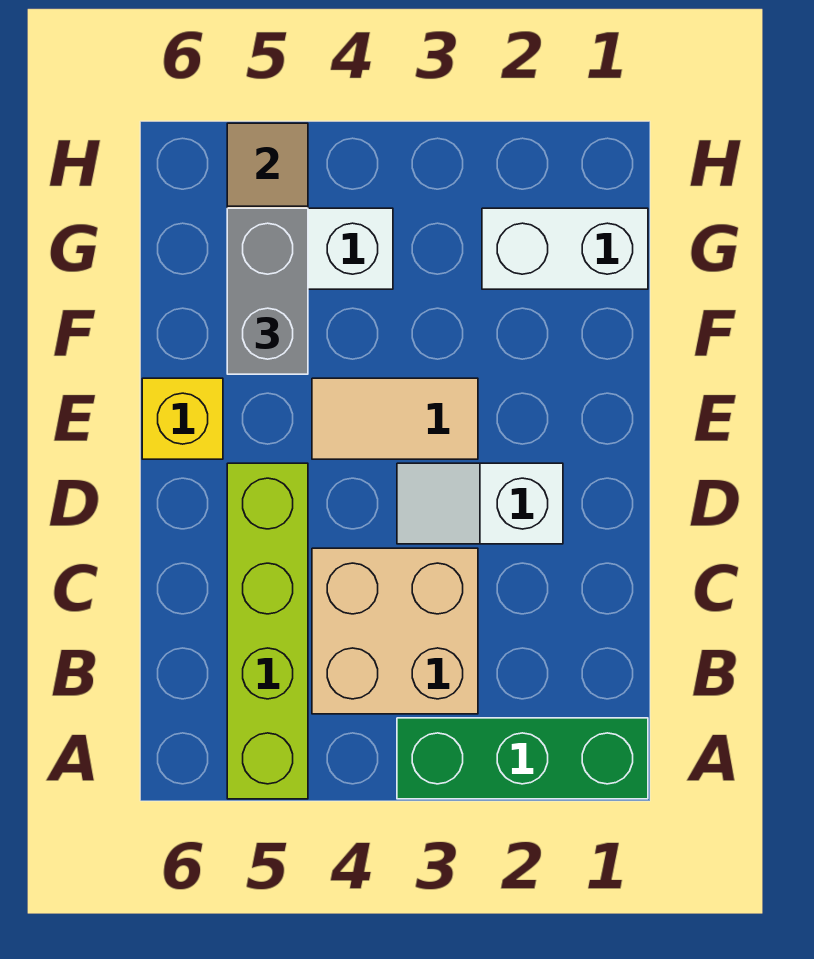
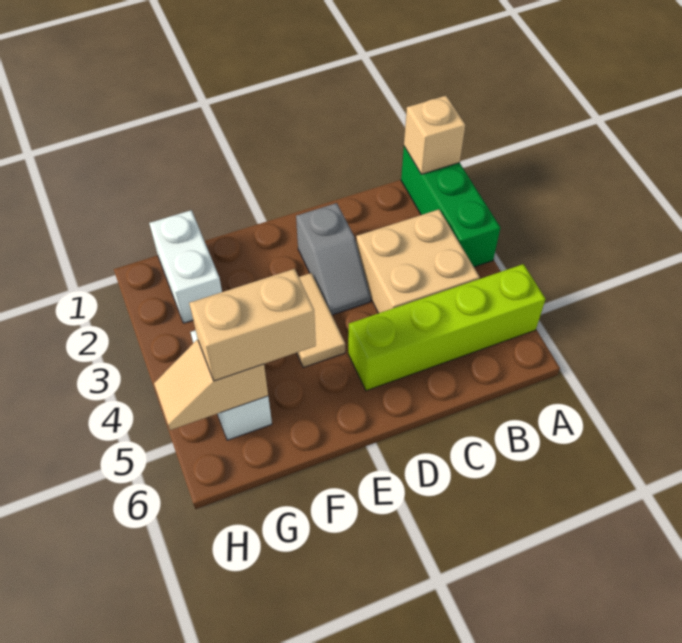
none -> tan brick A1 level 2
white slope D2:D3 level 1 top 2 -> grey slope D2:D3 level 1 top 2
yellow brick E6 level 1 -> none
grey brick F5:G5 level 3 -> tan brick F5:G5 level 3

